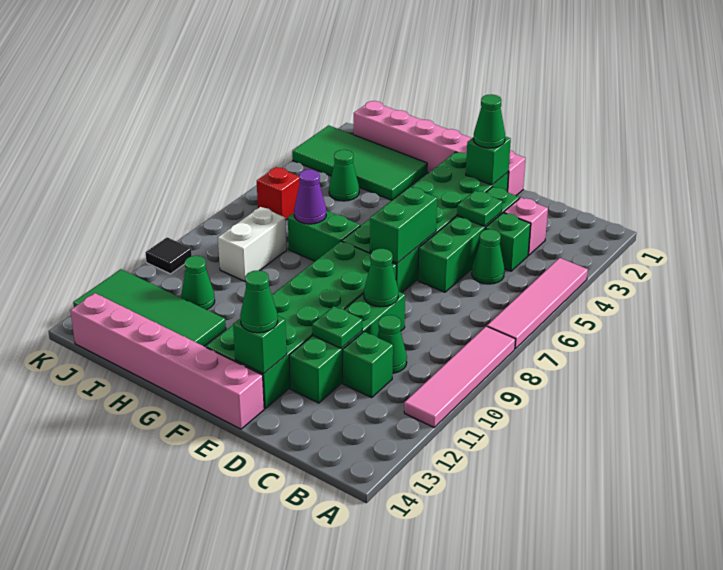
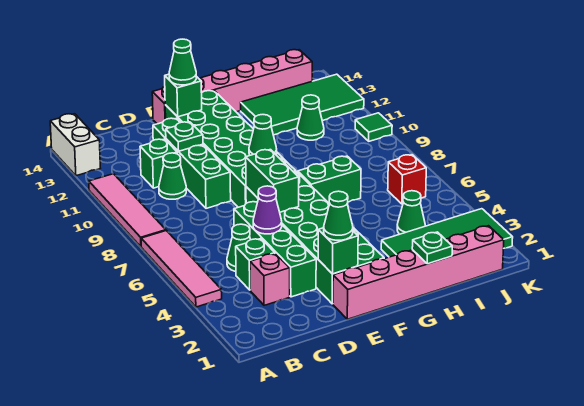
green plate D4 level 2 -> green plate H1 level 2
green cone D9 level 2 -> green cone F9 level 2
purple cone H7 level 2 -> purple cone D5 level 2
white brick I8:I9 level 1 -> white brick A13:A14 level 1
black tile K10 level 1 -> green tile K10 level 1

